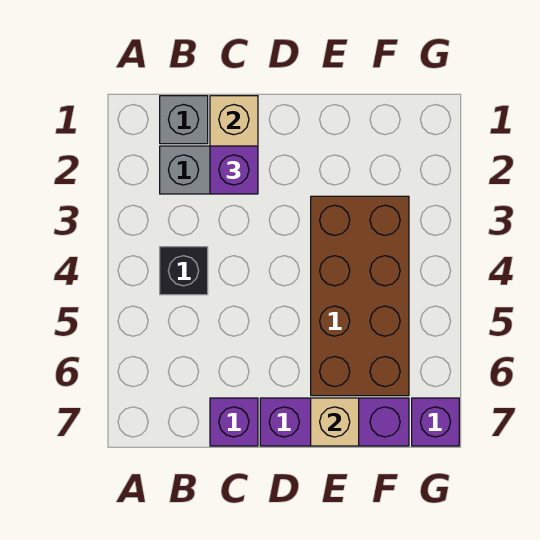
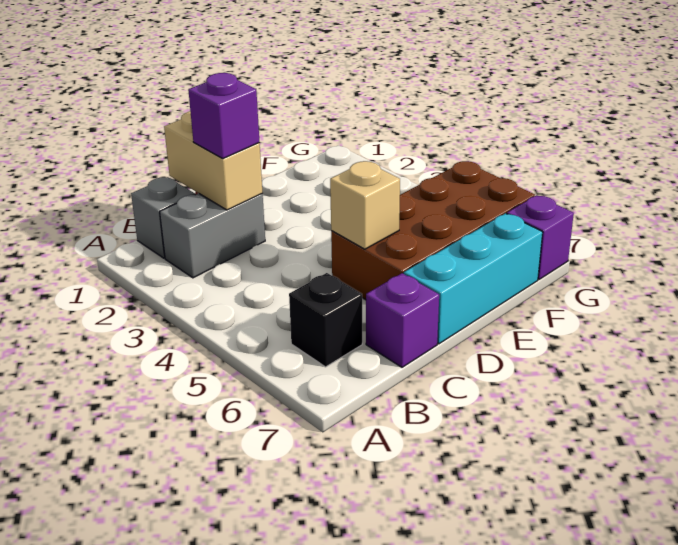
black brick B4 level 1 -> black brick B6 level 1
purple brick D7:F7 level 1 -> cyan brick D7:F7 level 1
brown brick E3:F6 level 1 -> brown brick D5:G6 level 1
tan brick E7 level 2 -> tan brick D5 level 2

